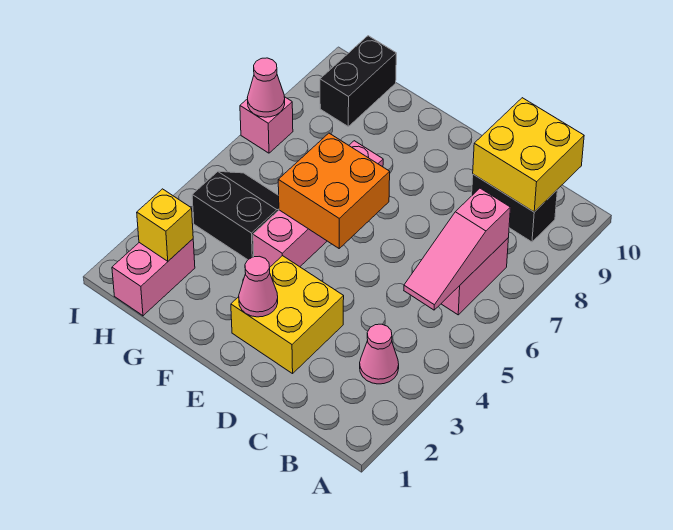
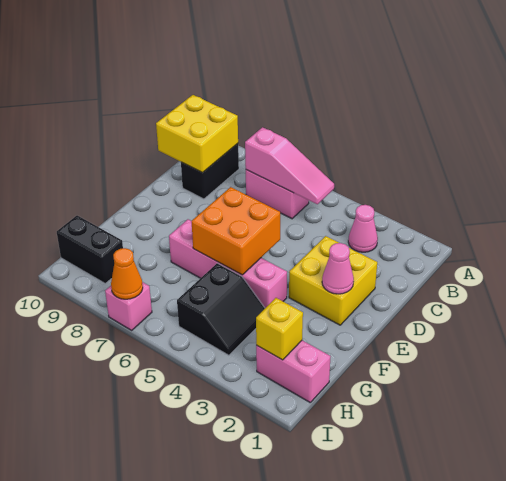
black slope G4:H5 level 1 top 4 -> black slope G4:H5 level 1 top 5
pink cone I7 level 2 -> orange cone I7 level 2

